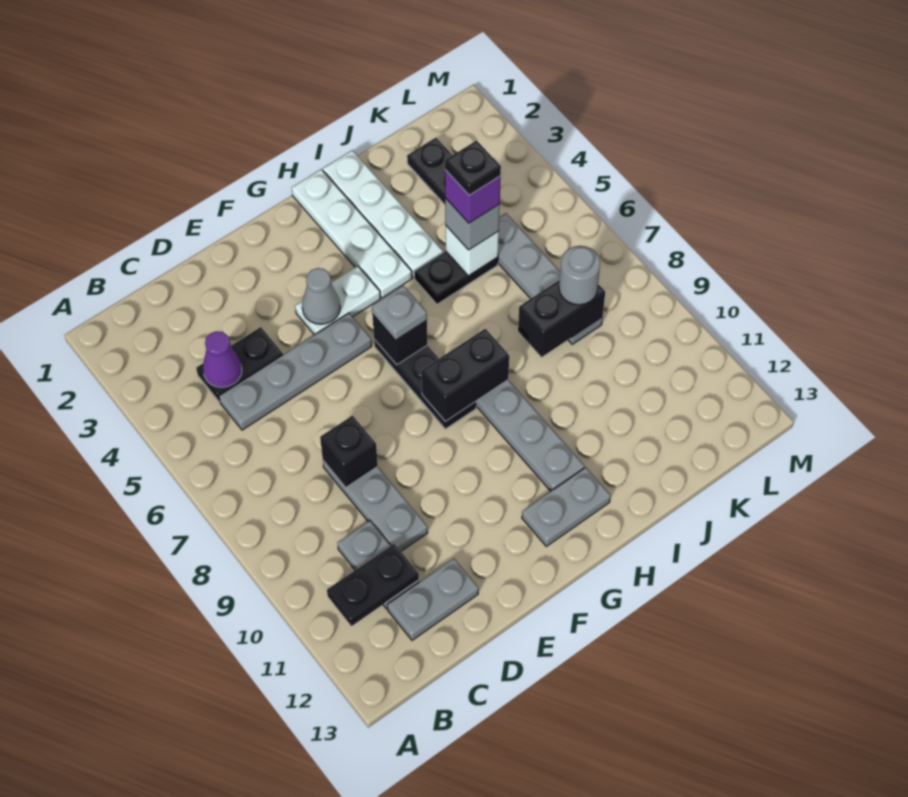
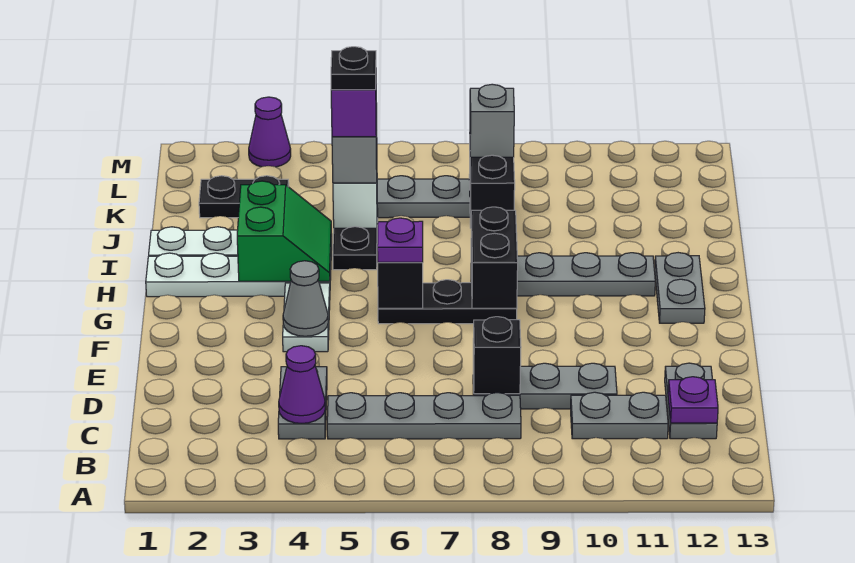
black plate B11:C11 level 2 -> none
black plate C4:D4 level 1 -> grey plate C4:D4 level 1
grey plate C5:F5 level 1 -> grey plate C5:C8 level 1
none -> purple plate C12 level 2
grey plate G6 level 3 -> purple plate G6 level 3
none -> green slope H3:I4 level 2 top 3
grey round brick K8 level 3 -> grey brick K8 level 3
none -> purple cone M3 level 1

